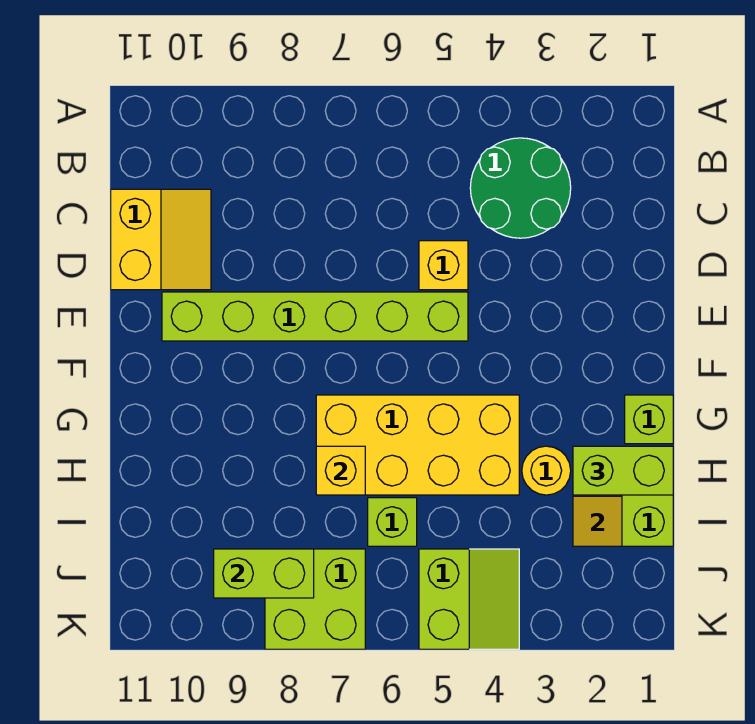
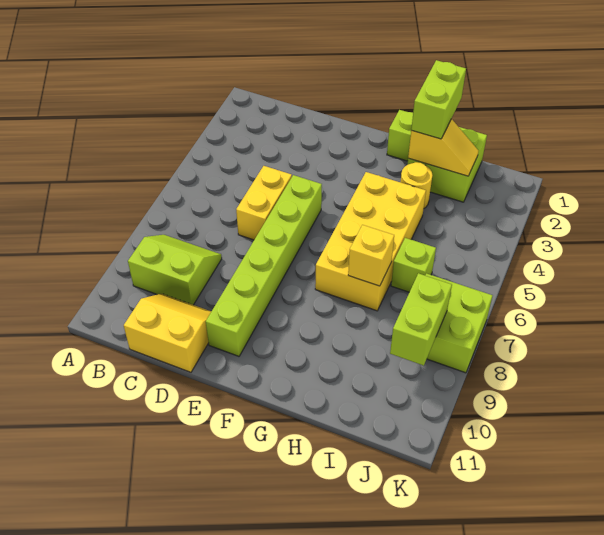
green round brick B3:C4 level 1 -> none
yellow brick D5 level 1 -> yellow brick D5:D6 level 1
lime slope J4:K5 level 1 top 5 -> lime slope B8:C9 level 1 top 9

